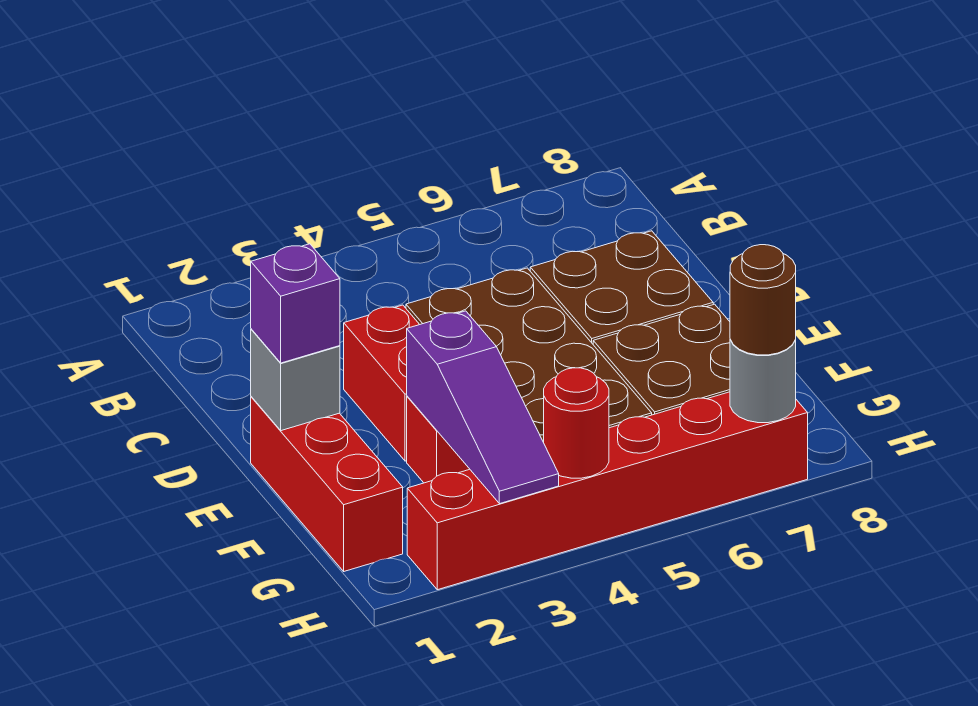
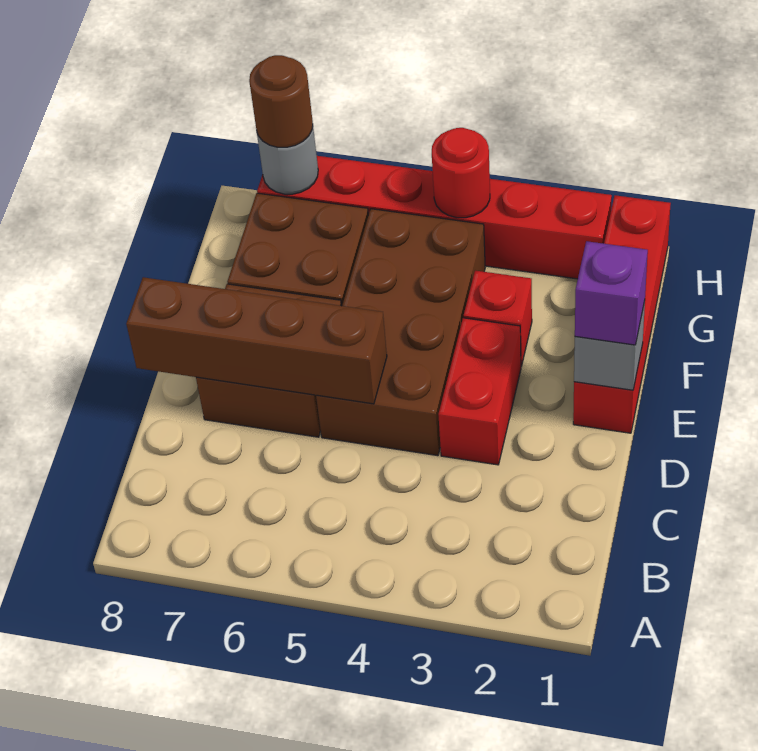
none -> brown brick D5:D8 level 2
red brick E1:G1 level 1 -> red brick E1:H1 level 1
purple slope F3:H3 level 2 top F -> none

